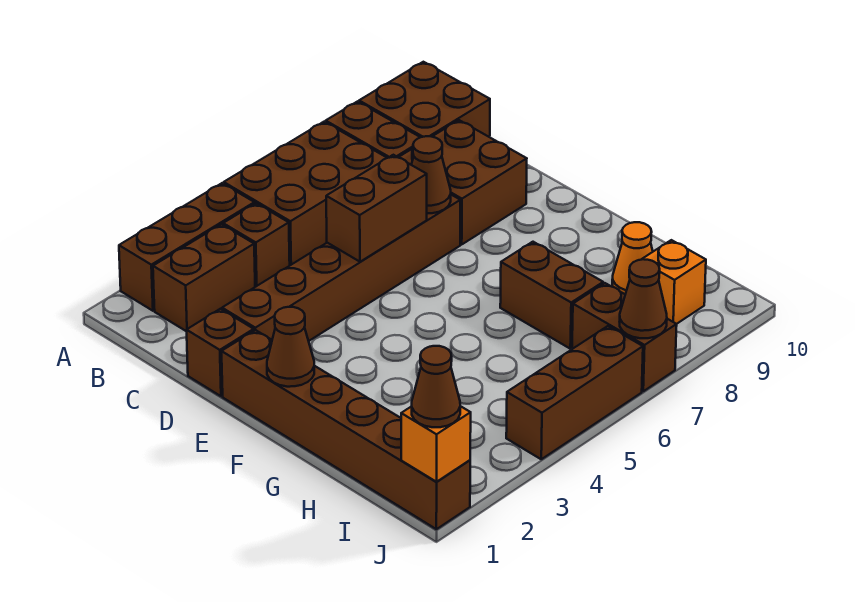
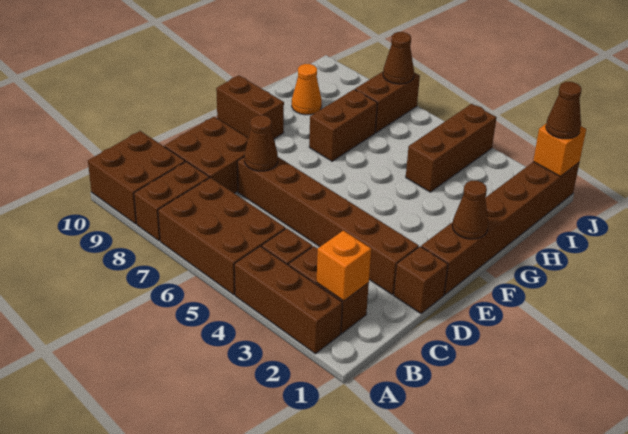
brown brick D5:D6 level 2 -> brown brick F9:F10 level 1
orange brick I9 level 1 -> orange brick B2 level 2
brown brick J4:J6 level 1 -> brown brick H4:J4 level 1

